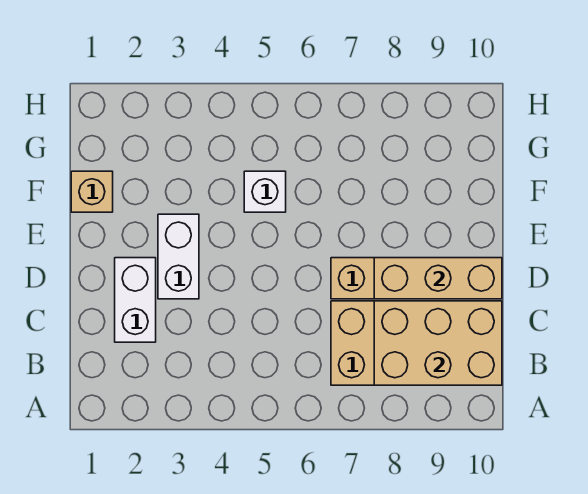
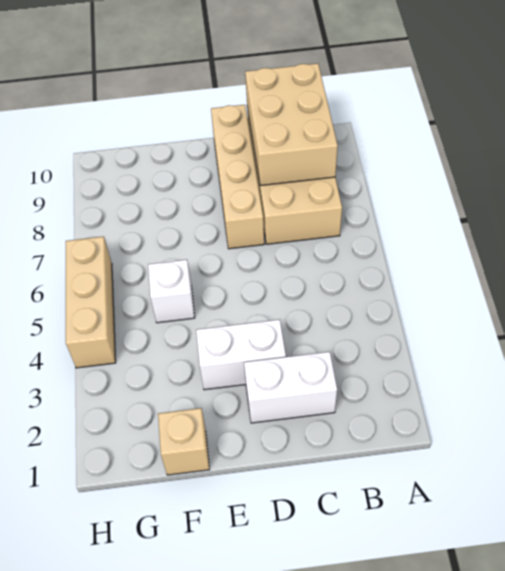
tan brick D8:D10 level 2 -> tan brick H4:H6 level 1

